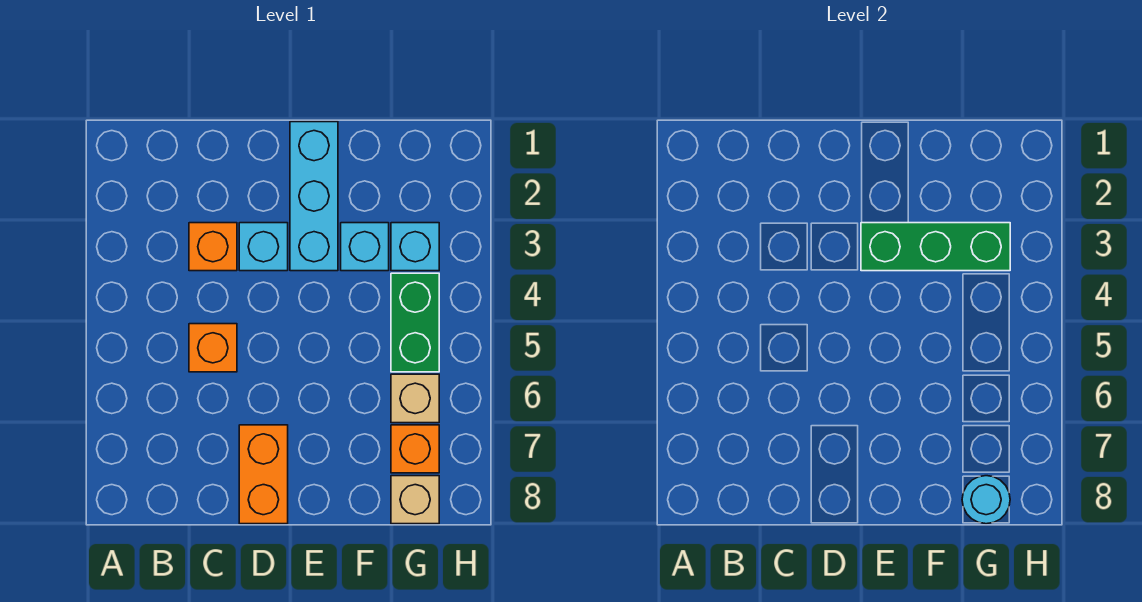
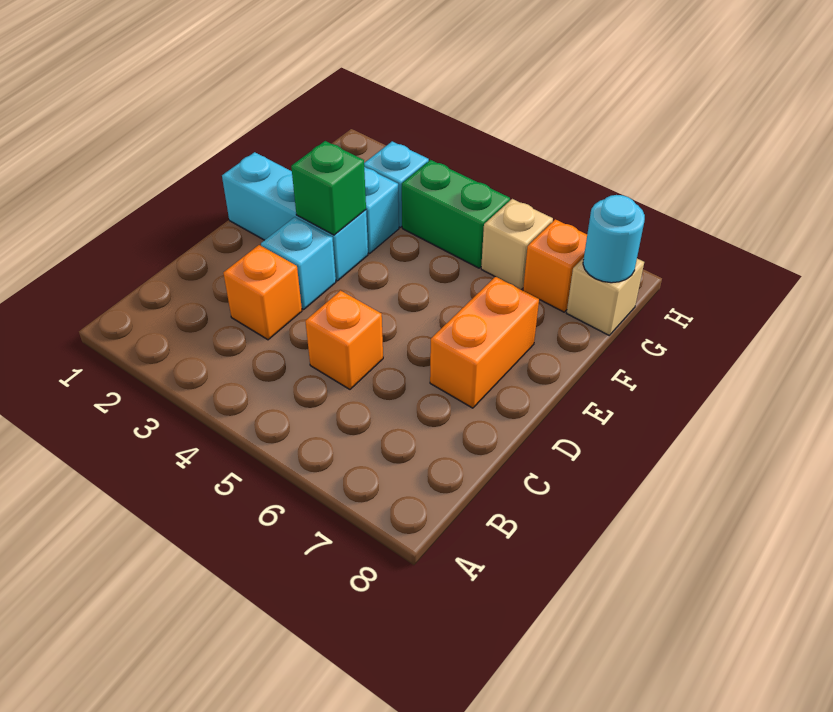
orange brick D7:D8 level 1 -> orange brick D7:E7 level 1
green brick E3:G3 level 2 -> green brick E3 level 2

